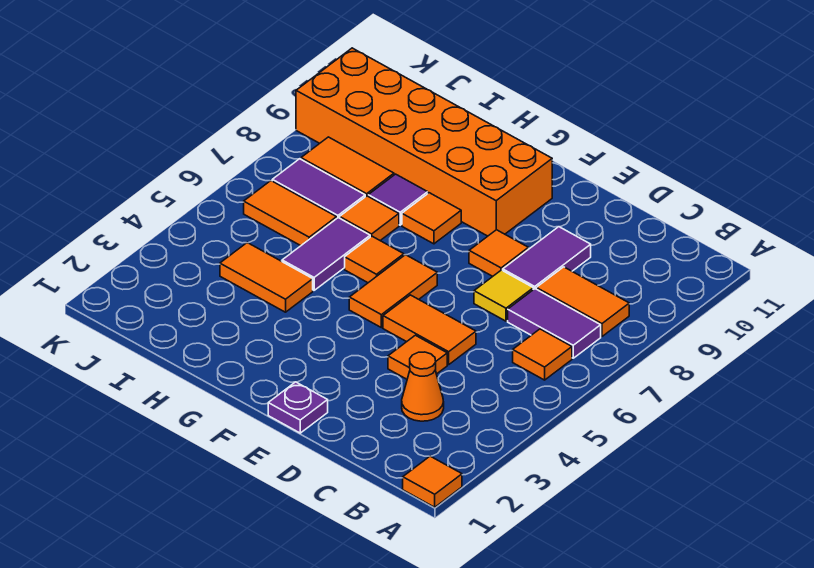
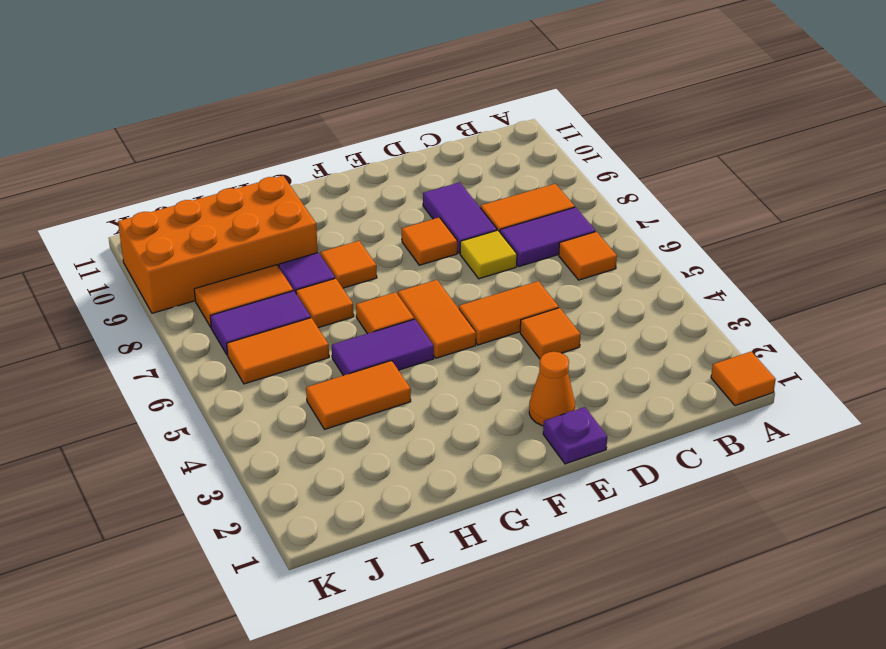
orange cone C3 level 1 -> orange cone E2 level 1
orange brick F9:K10 level 1 -> orange brick H9:K10 level 1
purple tile H5:H6 level 1 -> purple tile G5:H5 level 1

